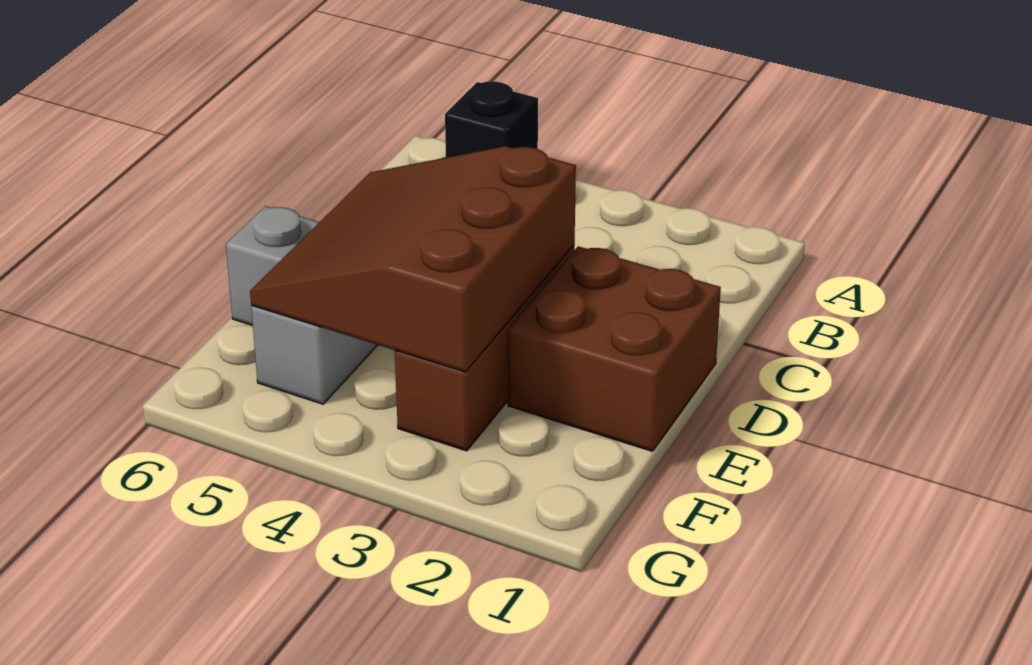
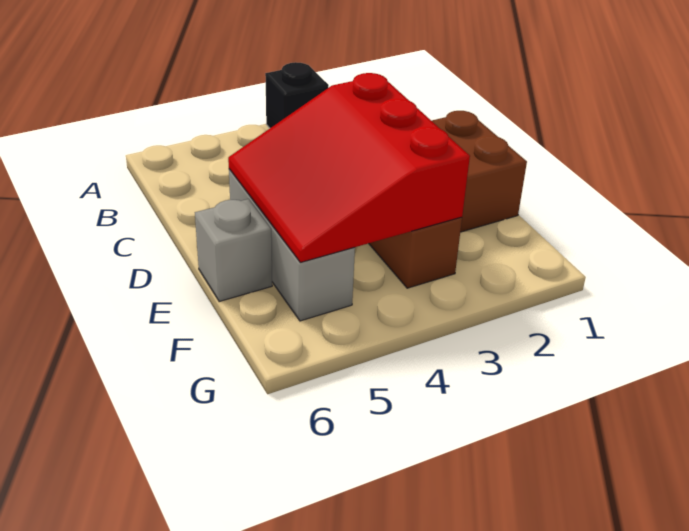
black brick A5 level 1 -> black brick A3 level 1
brown slope D3:F5 level 2 top 3 -> red slope D3:F5 level 2 top 3

